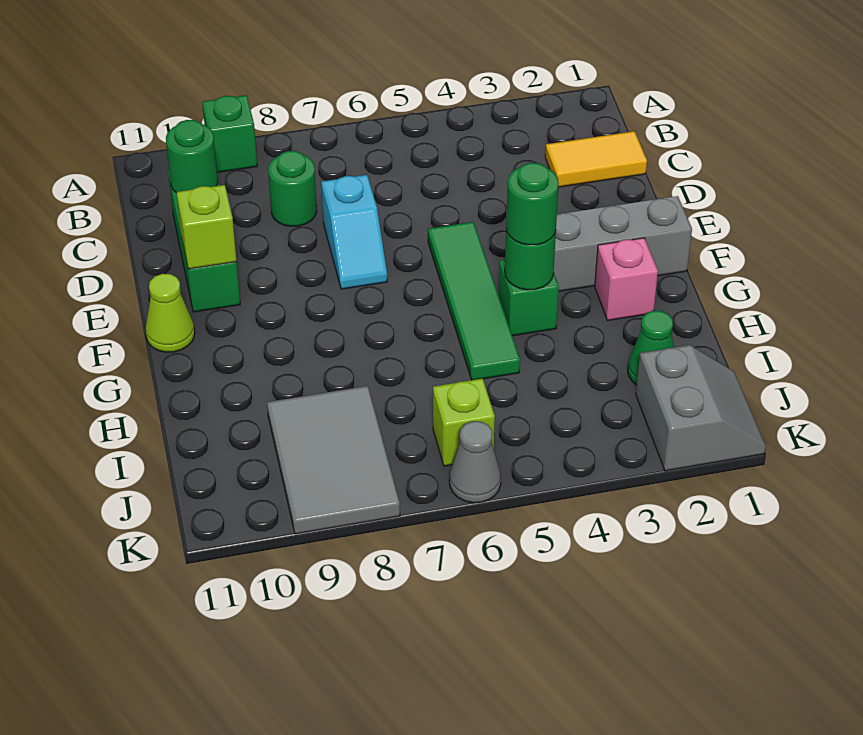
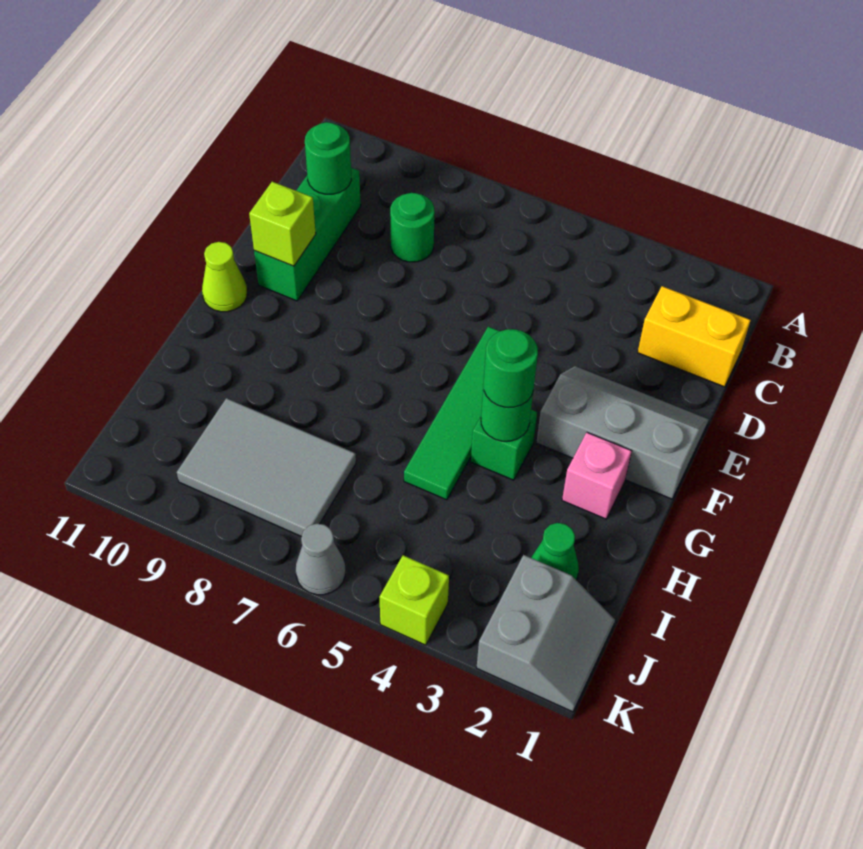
green brick A9 level 1 -> none
yellow tile C1:C2 level 1 -> yellow brick C1:C2 level 1
cyan slope D7:E7 level 1 top D -> none
grey tile I8:K9 level 1 -> grey tile I7:J9 level 1
lime brick J6 level 1 -> lime brick K4 level 1

